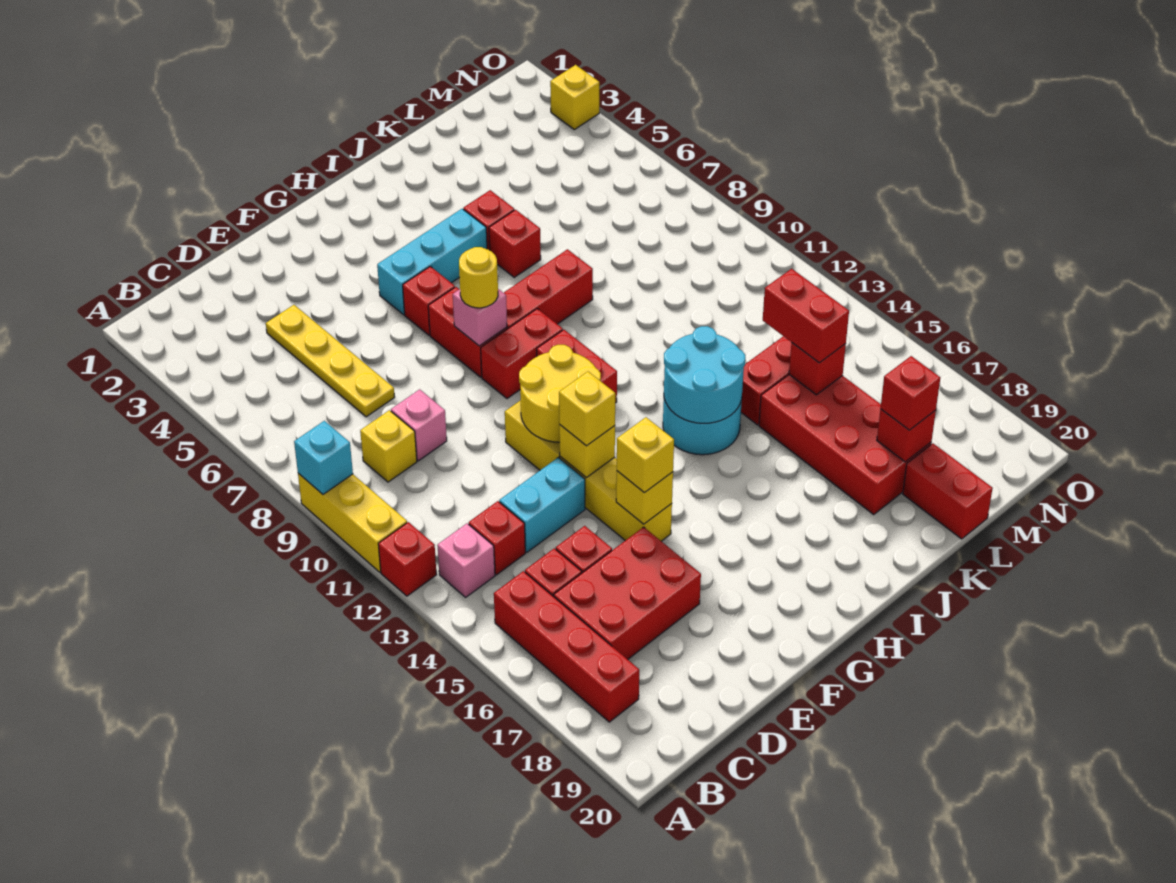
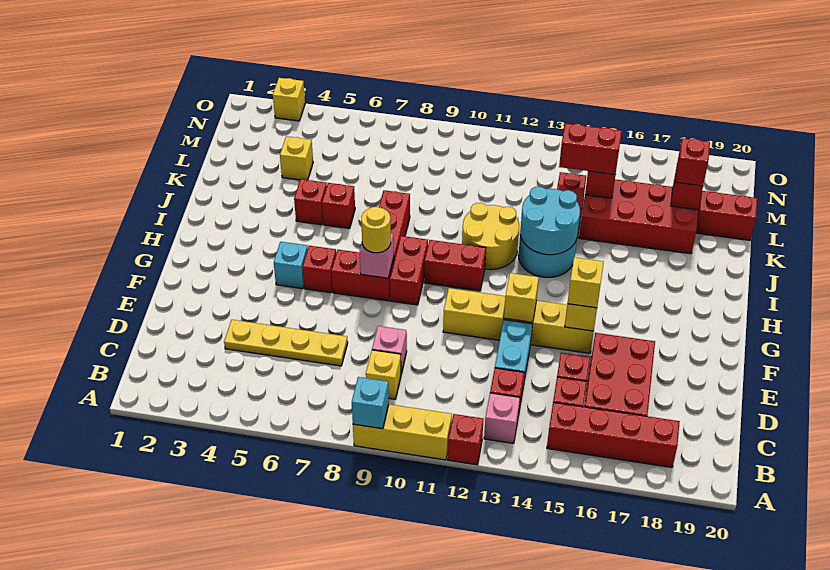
yellow round brick F11:G12 level 2 -> yellow round brick I11:J12 level 1
yellow brick F13 level 3 -> yellow brick L4 level 1
cyan brick G5:I5 level 1 -> cyan brick G5 level 1

